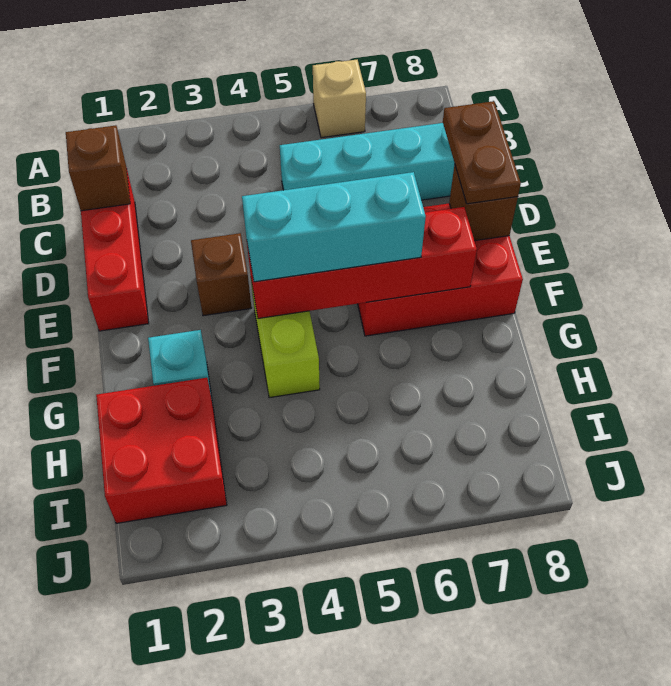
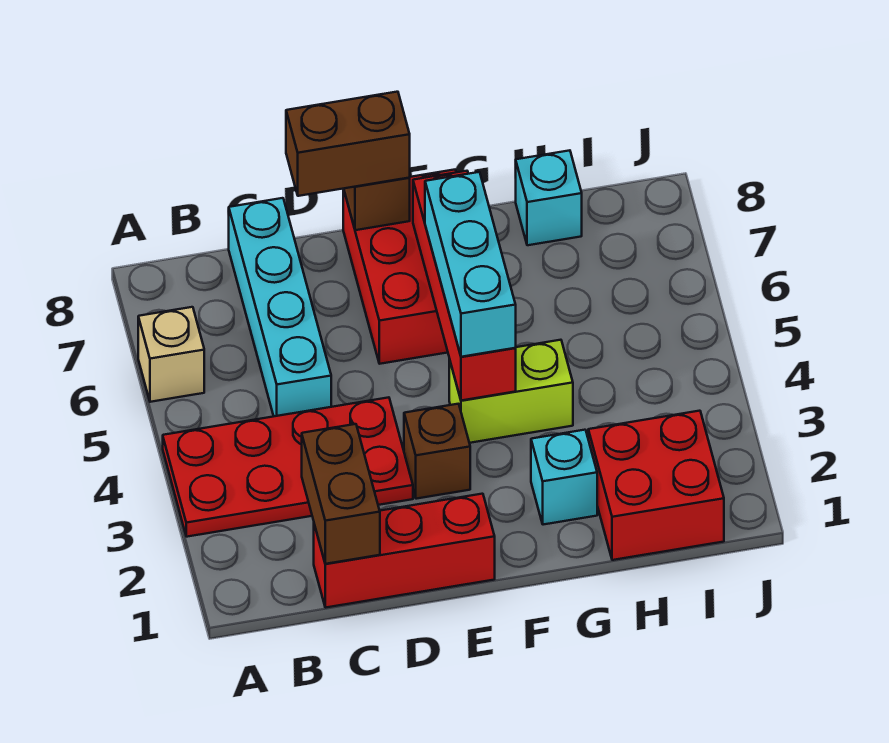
none -> red plate A3:D4 level 1
brown brick C1 level 2 -> brown brick C1:C2 level 2
brown plate D8:E8 level 3 -> brown brick D8:E8 level 3
none -> cyan brick H8 level 1

